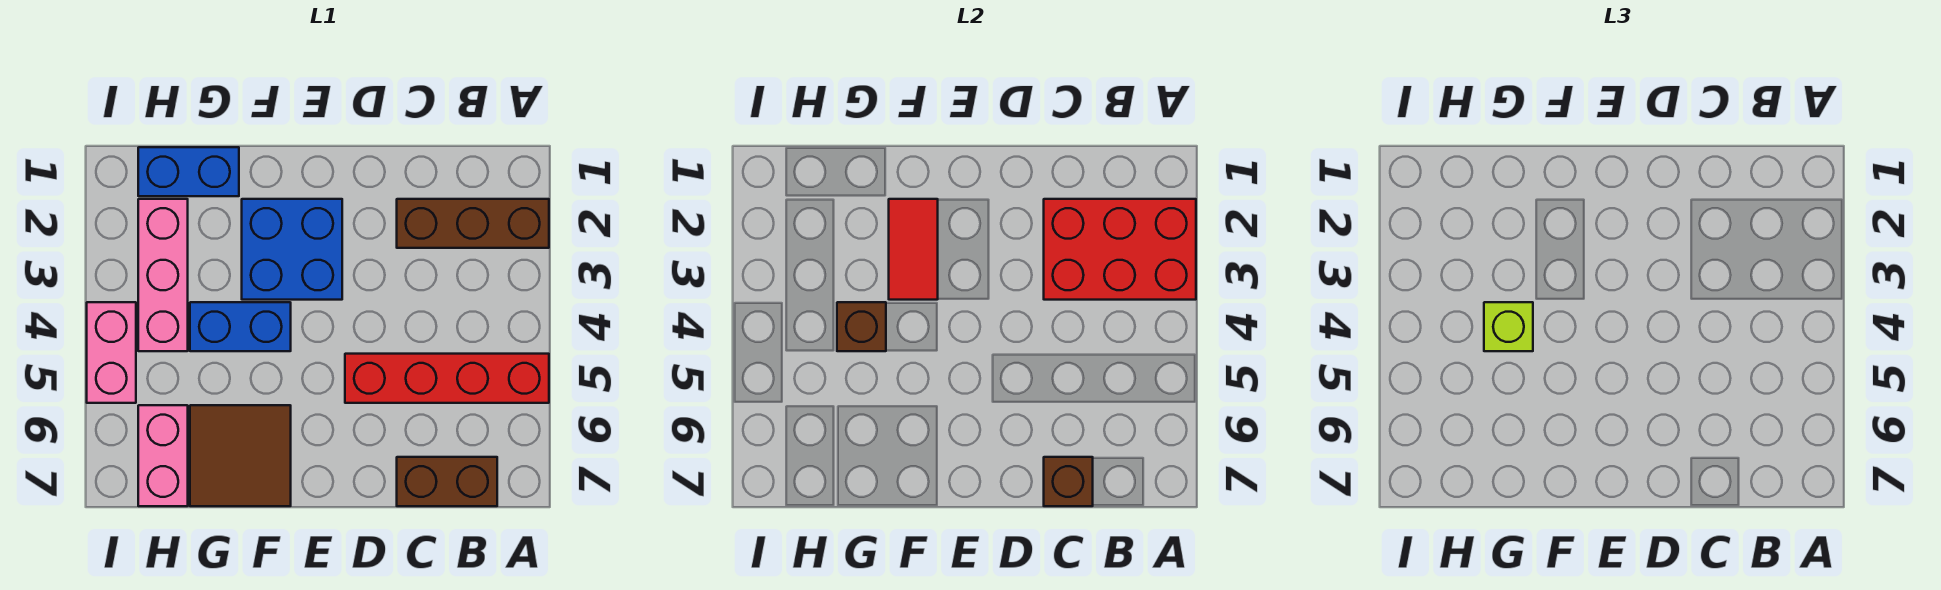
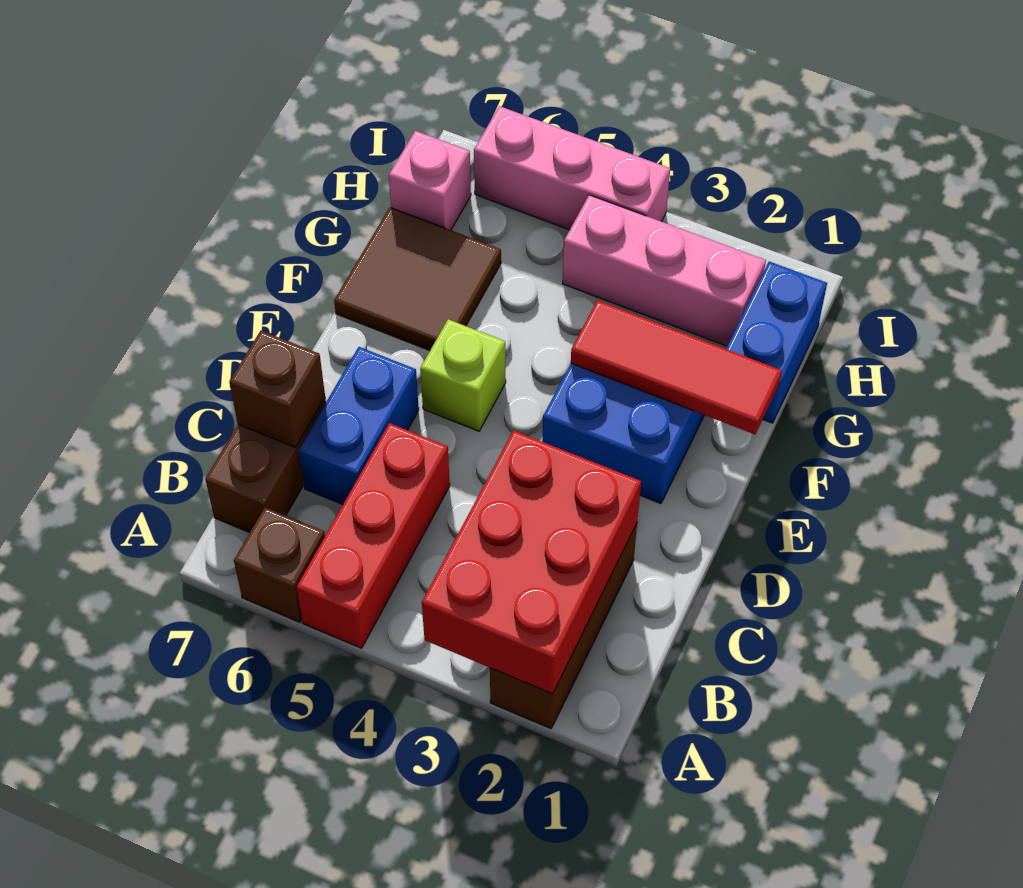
red brick A5:D5 level 1 -> red brick A5:C5 level 1
red tile F2:F3 level 2 -> red tile F1:F3 level 2
blue brick F4:G4 level 1 -> blue brick C6:D6 level 1
brown brick G4 level 2 -> brown brick A6 level 1
lime brick G4 level 3 -> lime brick E5 level 1
pink brick H6:H7 level 1 -> pink brick H7 level 1
pink brick I4:I5 level 1 -> pink brick I4:I6 level 1

